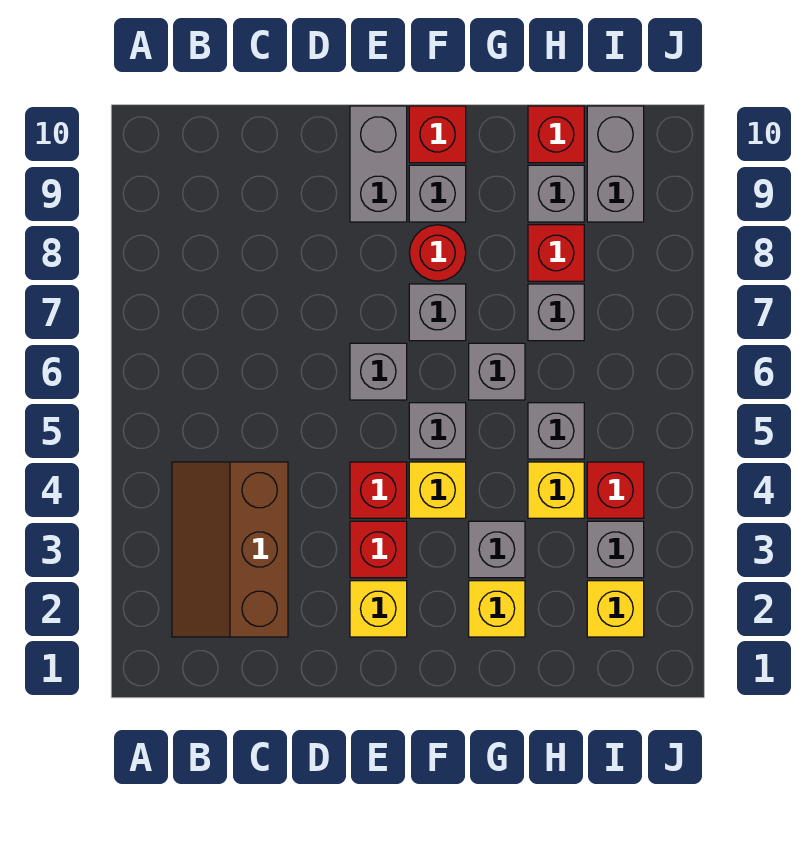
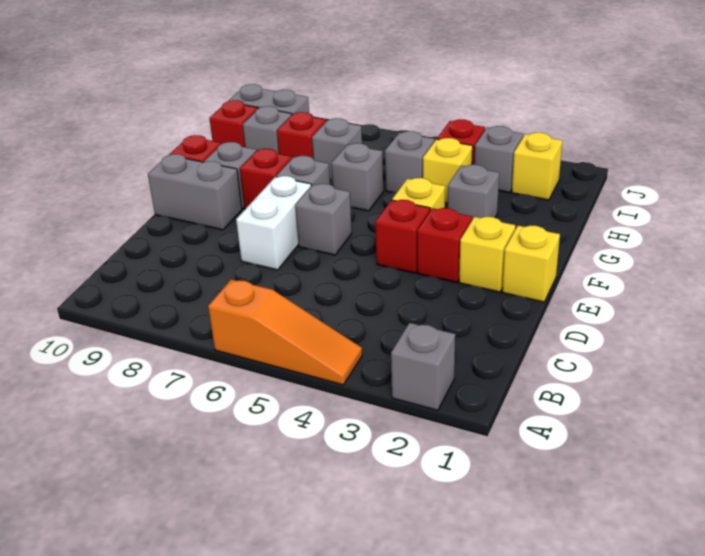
none -> orange slope A4:A6 level 1 top 6
brown slope B2:C4 level 1 top C -> none
none -> white brick D7:E7 level 1
grey brick F5 level 1 -> grey brick A2 level 1
red round brick F8 level 1 -> red brick F8 level 1
yellow brick G2 level 1 -> yellow brick E1 level 1

